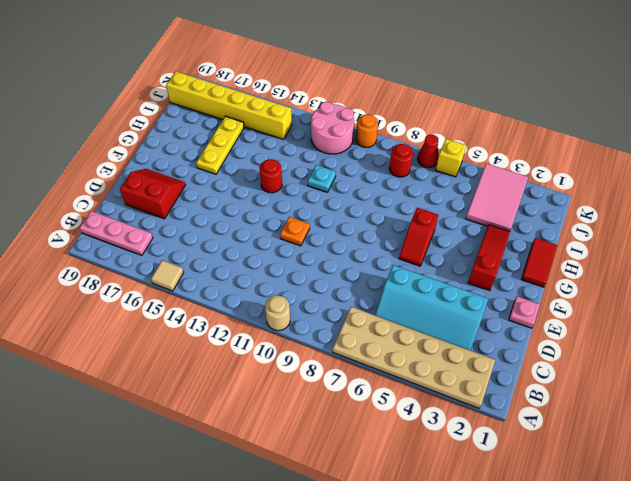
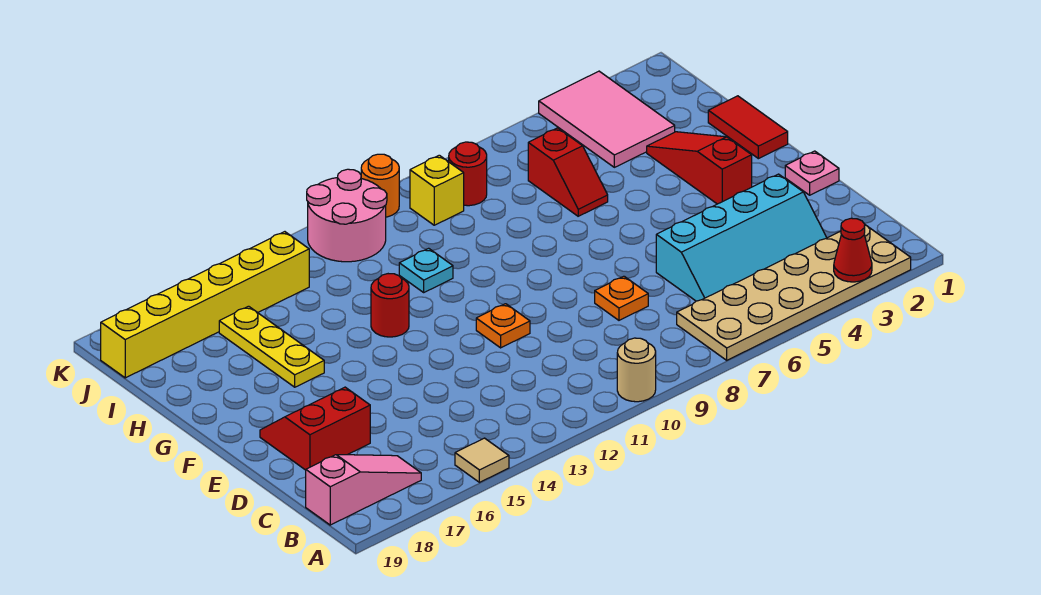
pink plate B17:B19 level 1 -> pink slope B17:B19 level 1 top 19
none -> orange plate D8 level 1
red slope F6:G6 level 1 top G -> red slope H6:I6 level 1 top I
yellow brick K6 level 1 -> yellow brick J9 level 1
red cone K7 level 1 -> red cone A3 level 2

